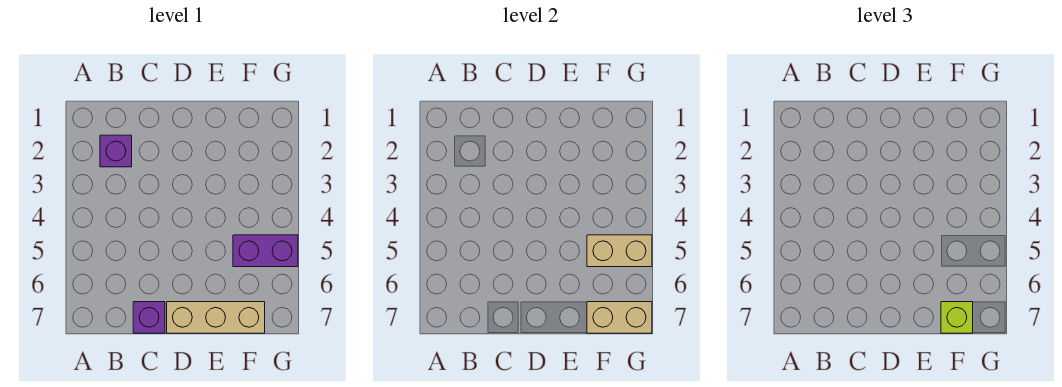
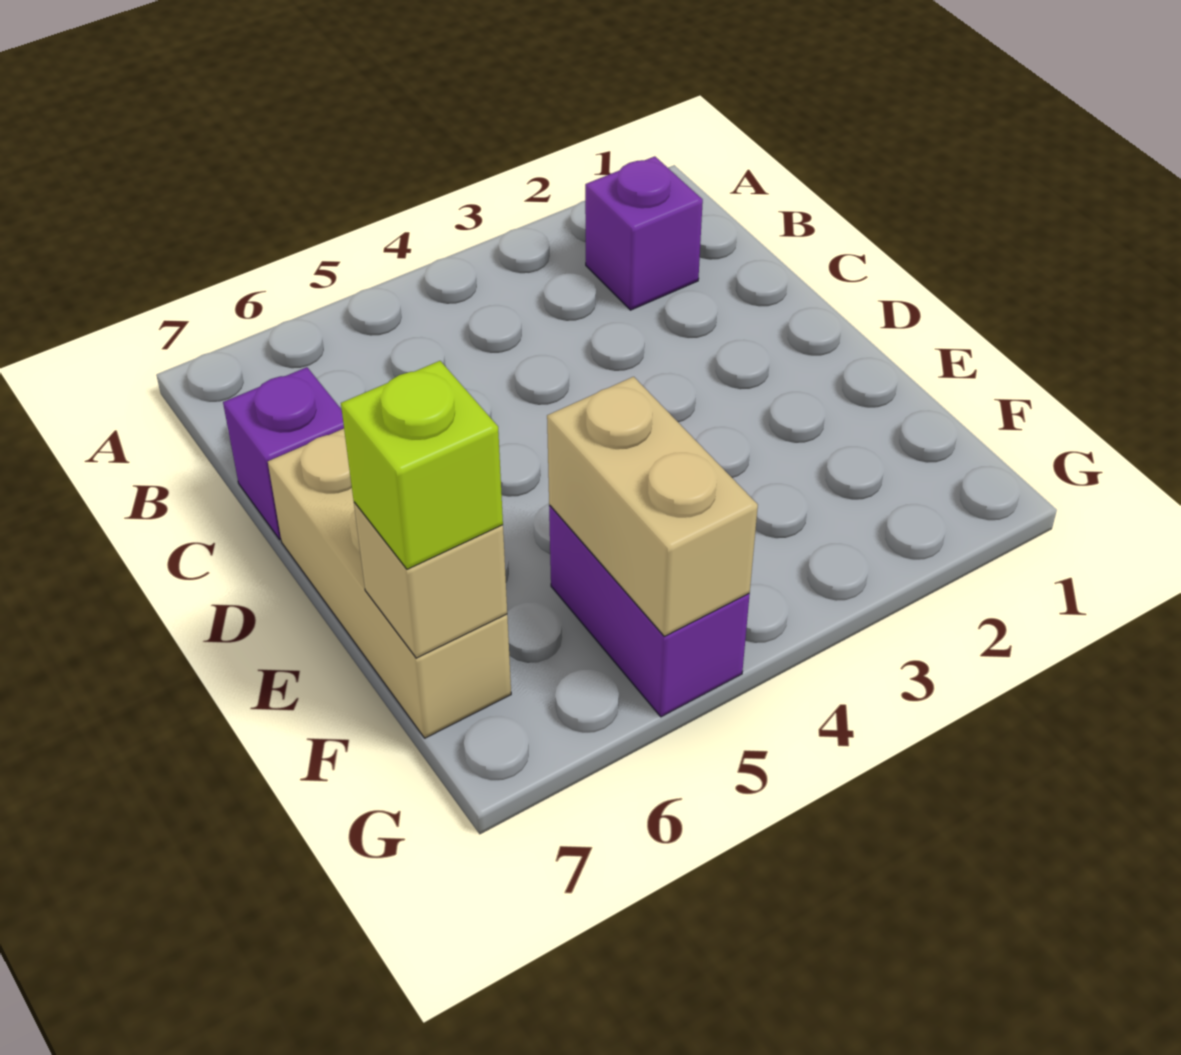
tan brick F7:G7 level 2 -> tan brick F7 level 2

